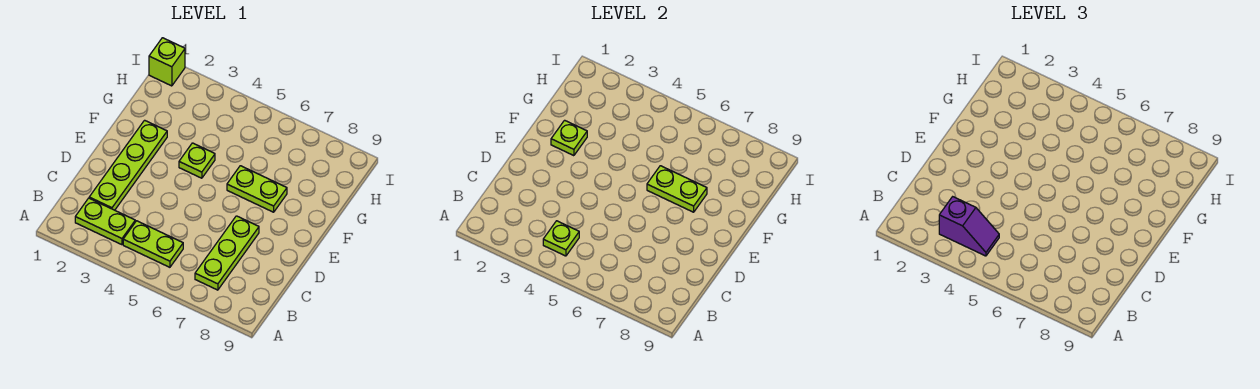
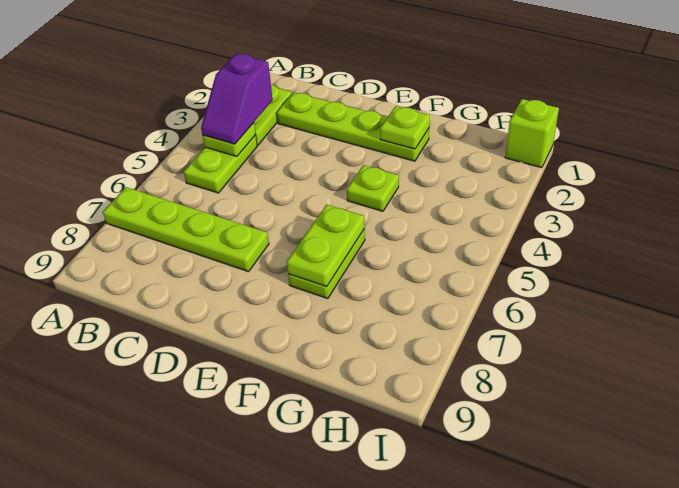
lime plate B7:D7 level 1 -> lime plate A7:D7 level 1

